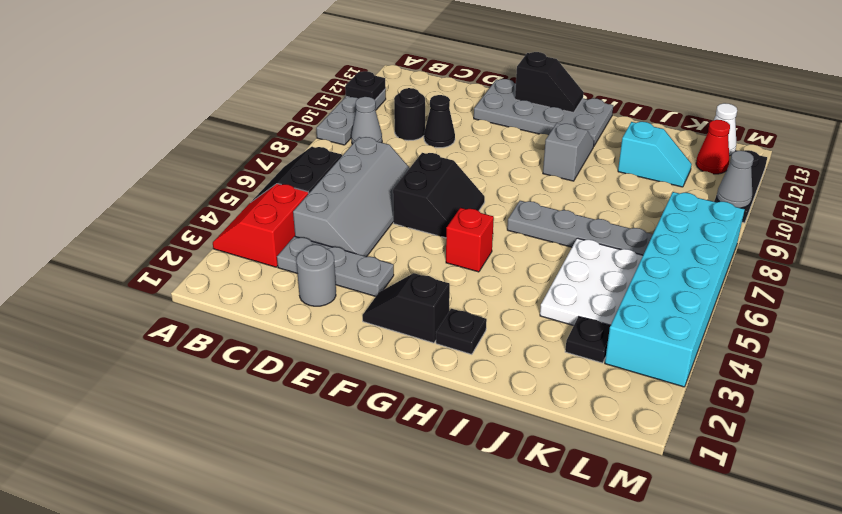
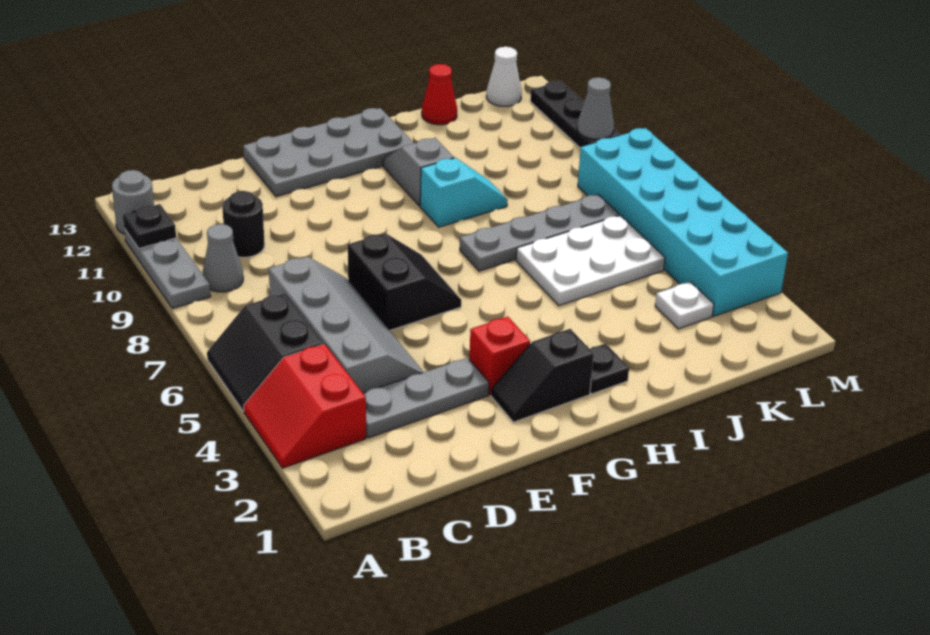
grey round brick D2 level 1 -> grey round brick A12 level 1
black cone D10 level 1 -> none
black slope F13:G13 level 2 top F -> none
red brick G5 level 1 -> red brick F3 level 1
white plate J4:K6 level 1 -> white plate I5:K6 level 1
cyan slope J11:K11 level 1 top J -> cyan slope H9:I9 level 1 top H
black plate K3 level 1 -> white plate K3 level 1
red cone L12 level 1 -> red cone J13 level 1

